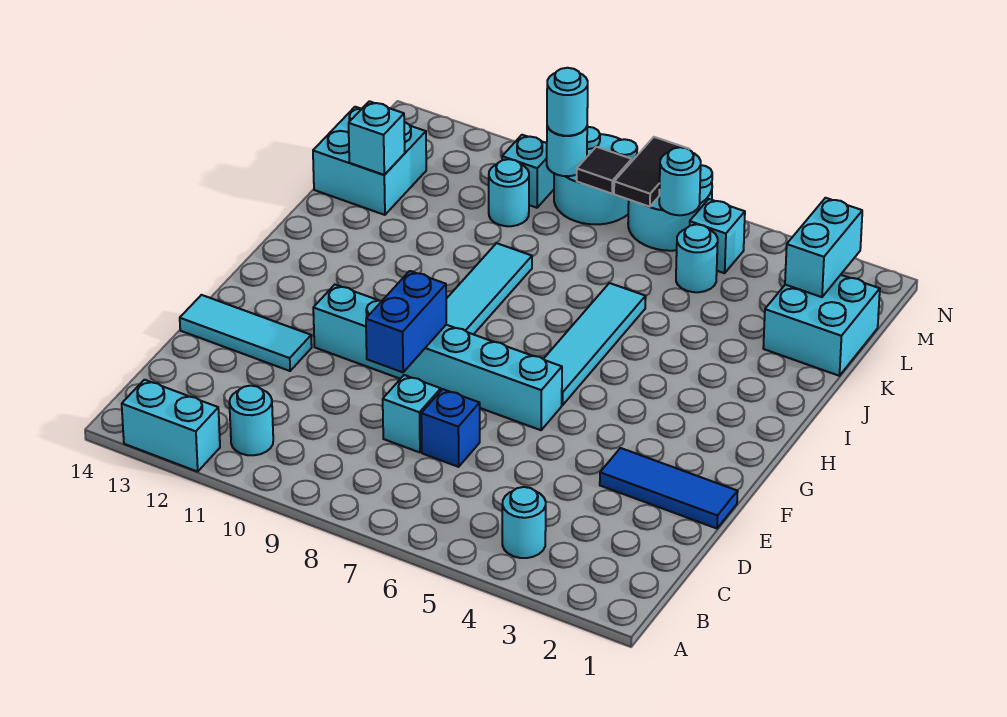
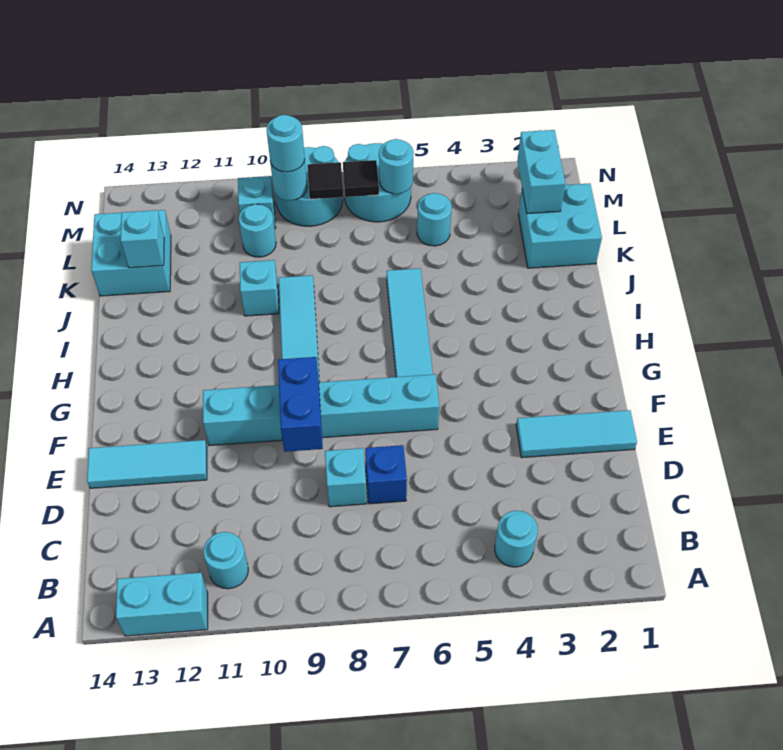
blue tile E1:E3 level 1 -> cyan tile E1:E3 level 1
cyan brick M5 level 1 -> cyan brick J10 level 1
black tile M7:N7 level 2 -> black tile M7 level 2

